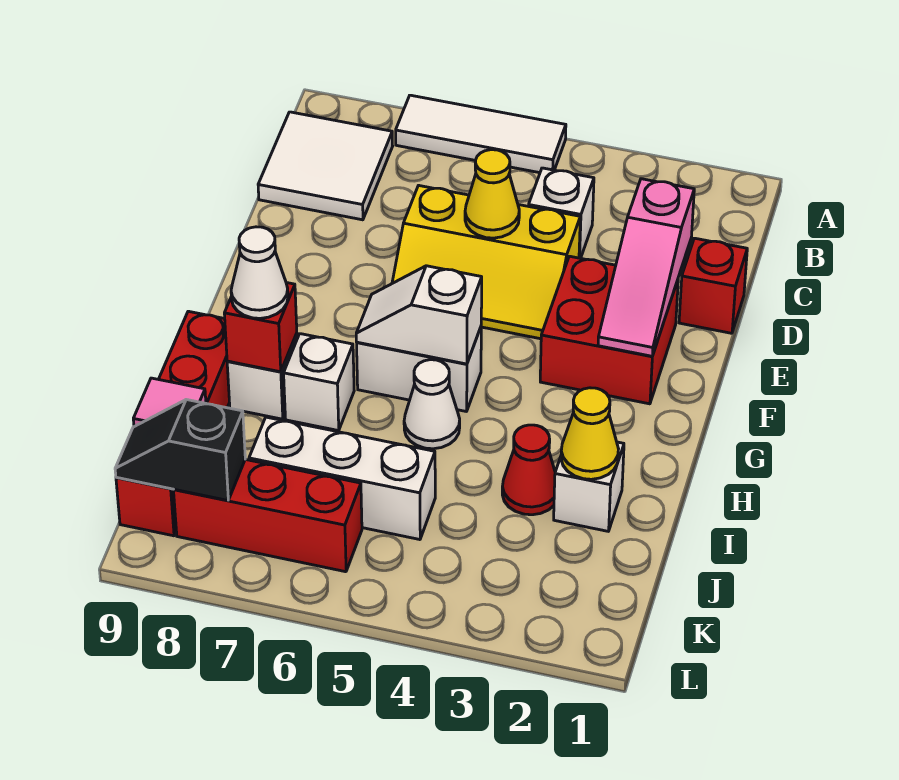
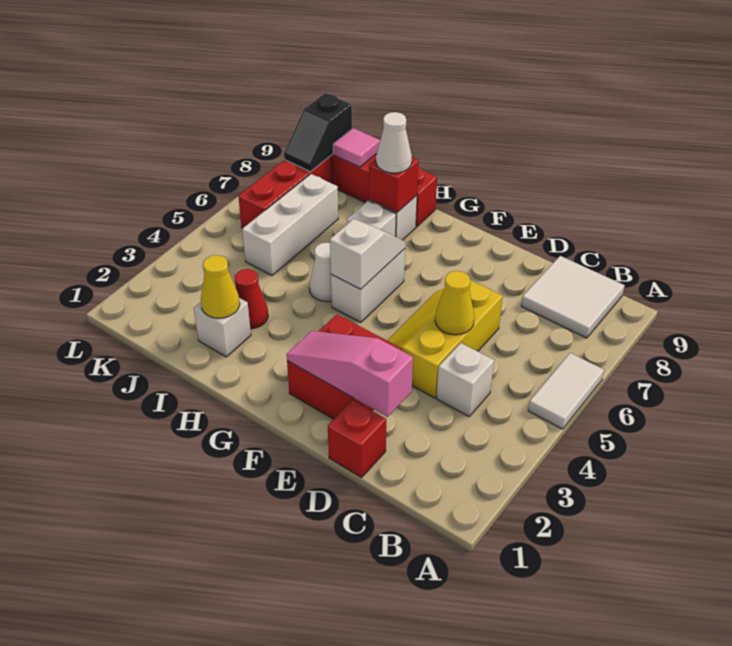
white tile A5:A7 level 1 -> white tile A5:A6 level 1
black slope K8:K9 level 2 top 8 -> black slope K8:K9 level 2 top 9

